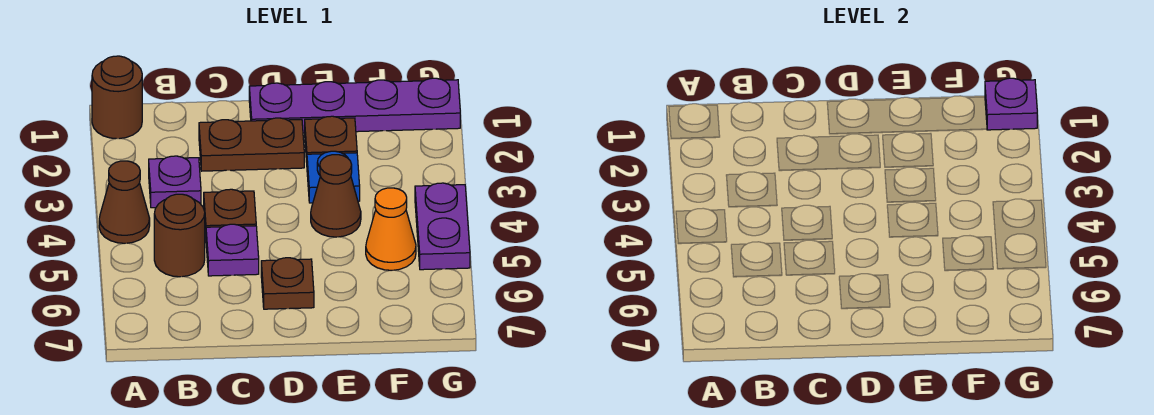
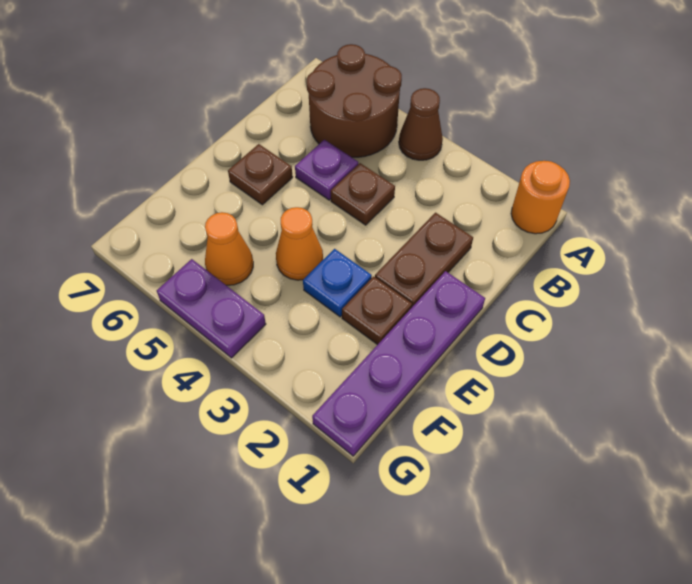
brown round brick A1 level 1 -> orange round brick A1 level 1
purple plate B3 level 1 -> none
brown round brick B5 level 1 -> brown round brick A5:B6 level 1
brown cone E4 level 1 -> orange cone E4 level 1
purple plate G1 level 2 -> none

